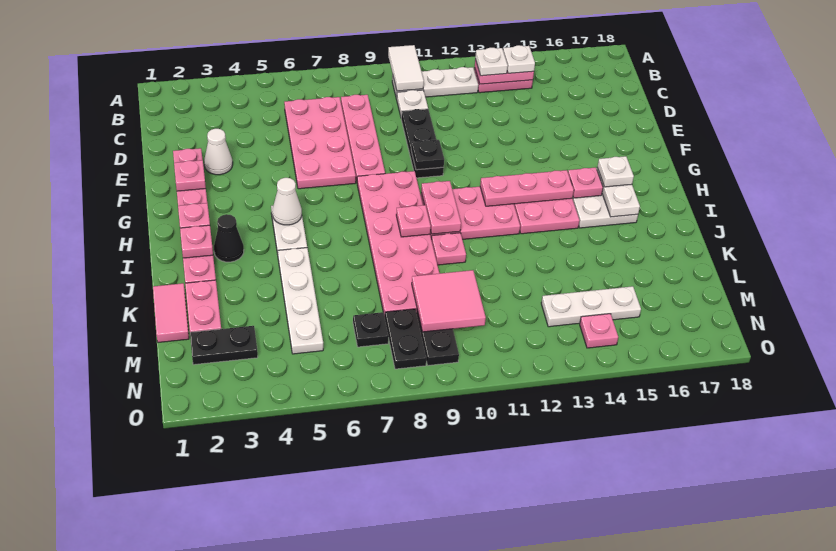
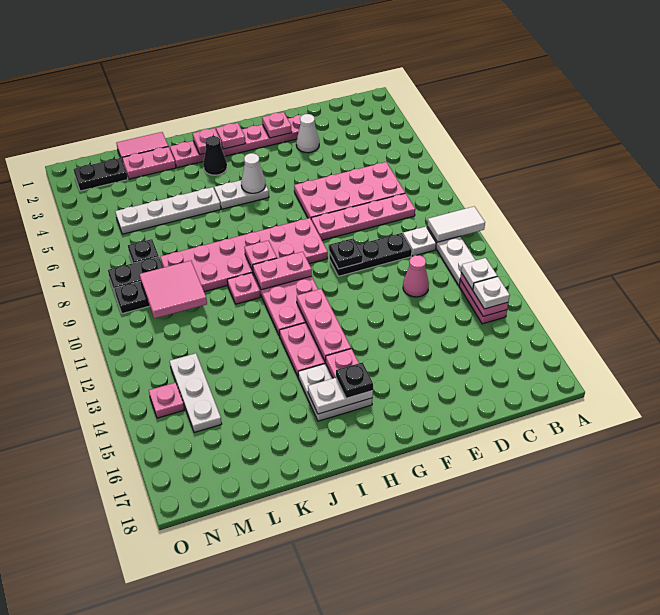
none -> pink cone D12 level 1
white plate H16 level 3 -> black plate H16 level 3
black plate M2:M3 level 1 -> black plate M2:N2 level 1

